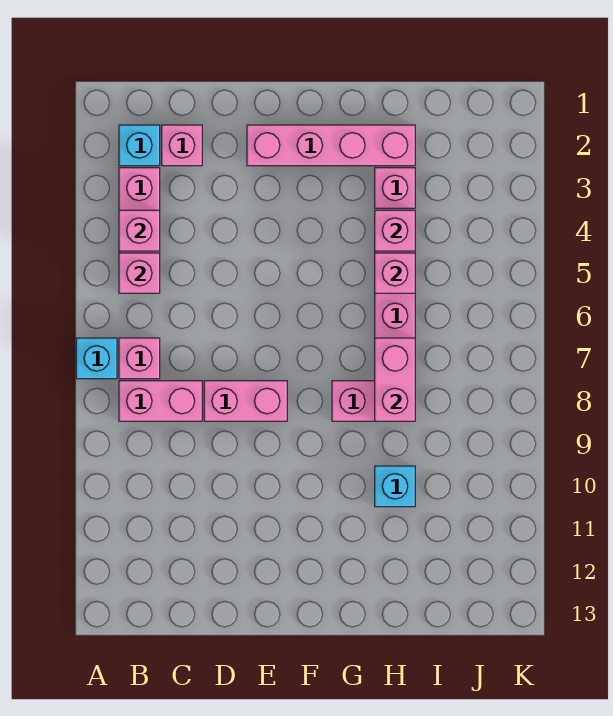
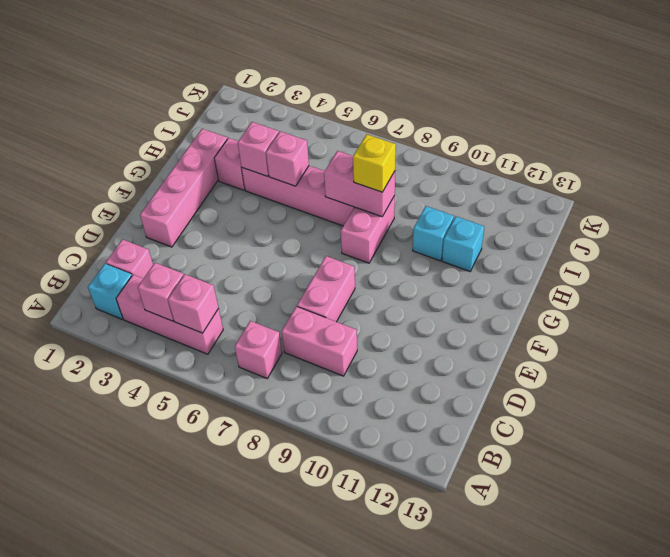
cyan brick A7 level 1 -> cyan brick H11 level 1
pink brick B8:C8 level 1 -> pink brick C8:C9 level 1
none -> yellow brick H8 level 3

